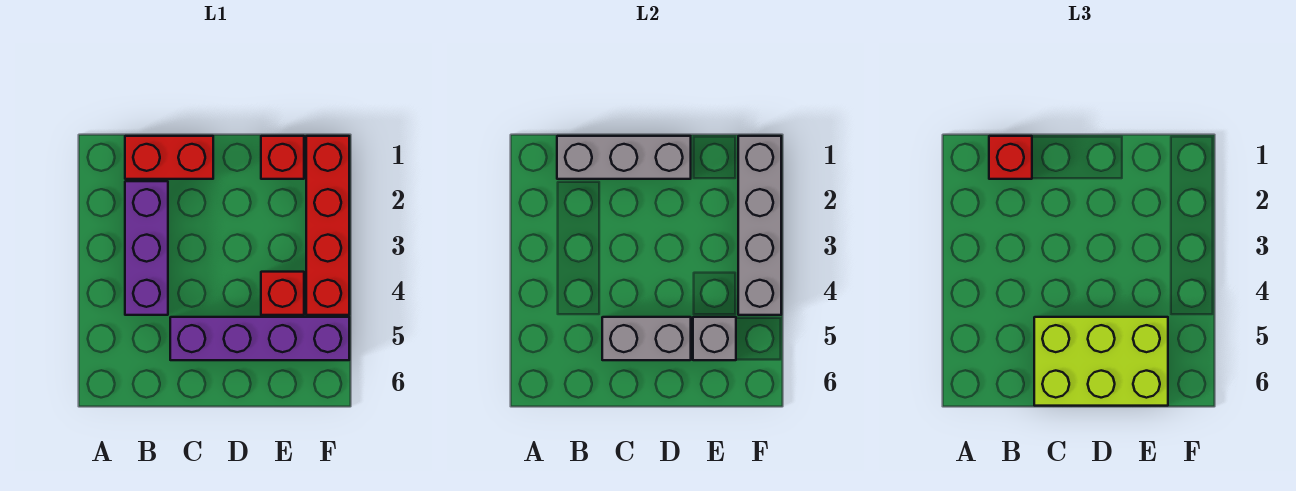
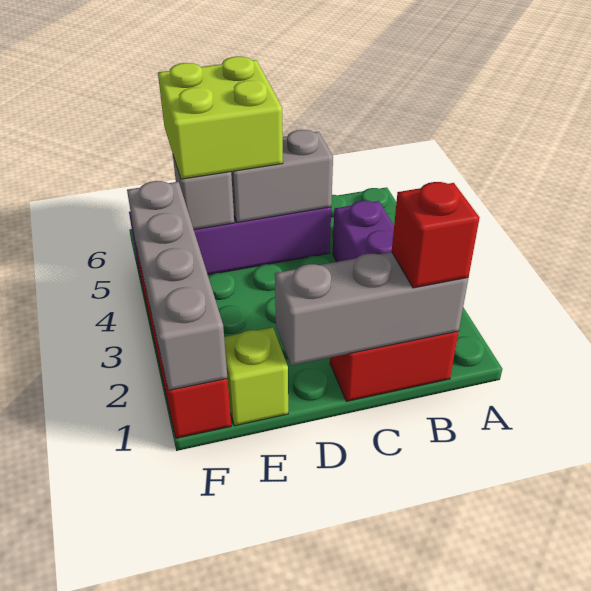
lime brick C5:E6 level 3 -> lime brick D5:E6 level 3
red brick E1 level 1 -> lime brick E1 level 1
red brick E4 level 1 -> none

